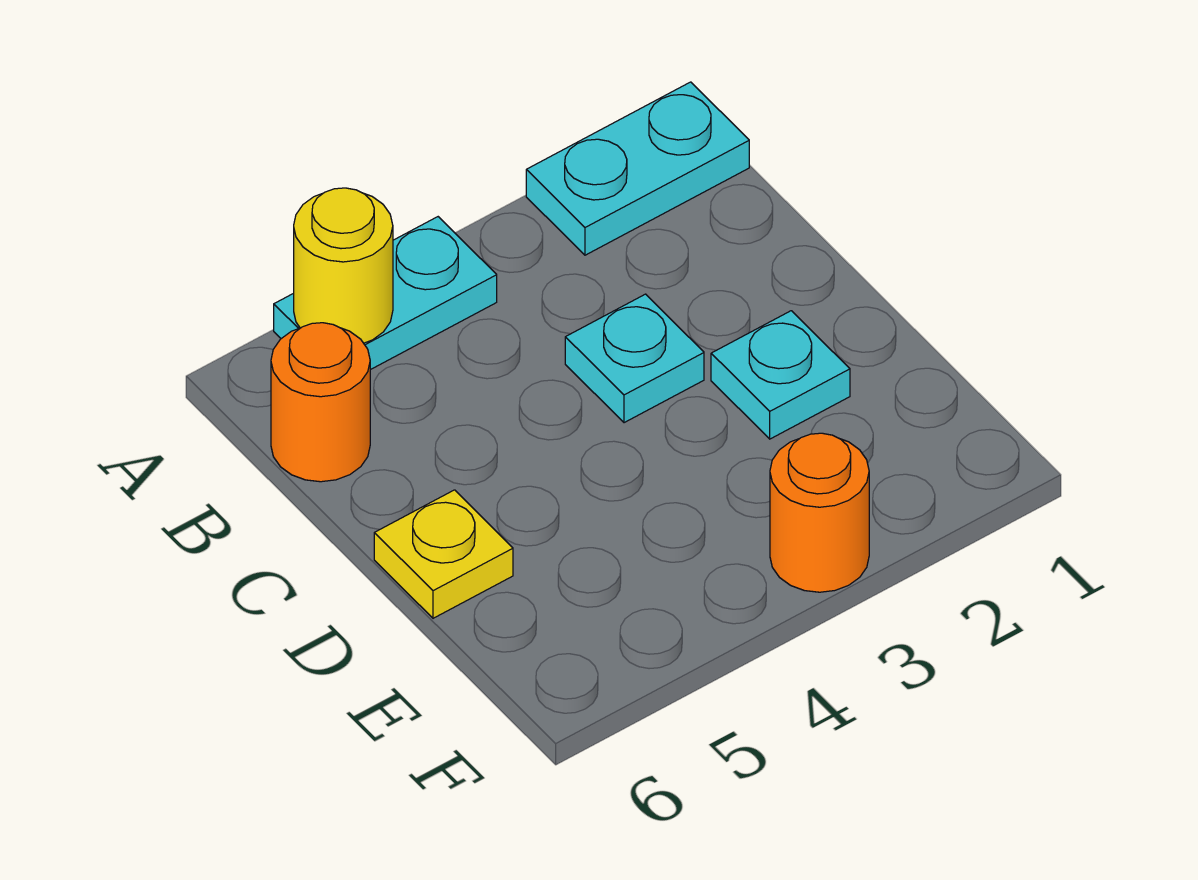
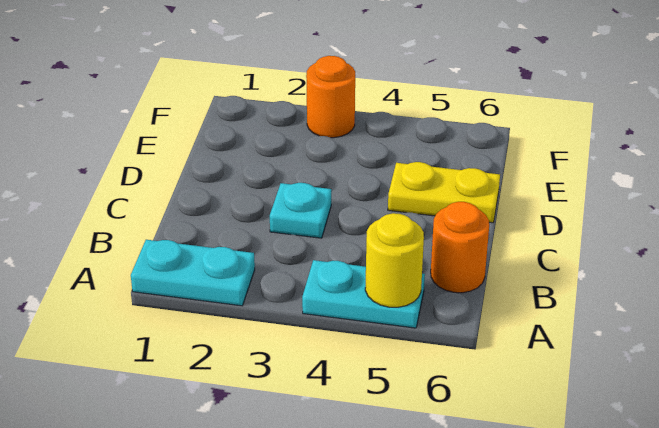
cyan plate D2 level 1 -> none
yellow plate D6 level 1 -> yellow plate D5:D6 level 1

